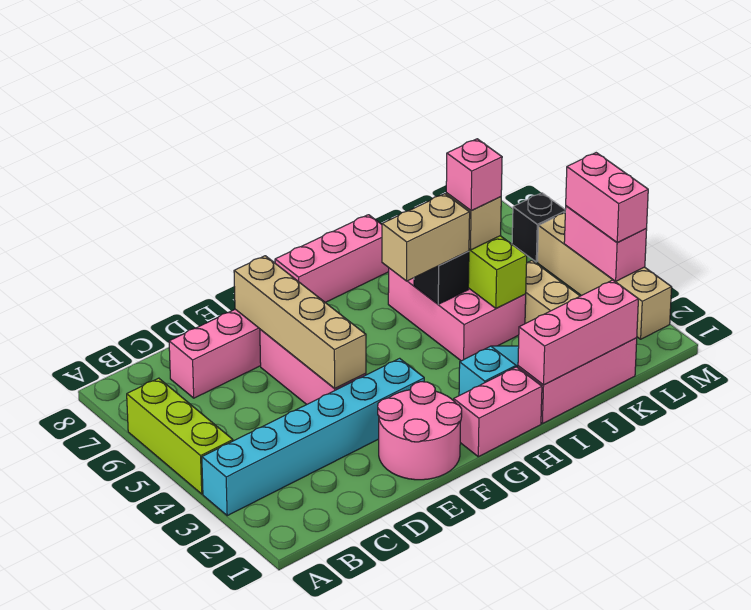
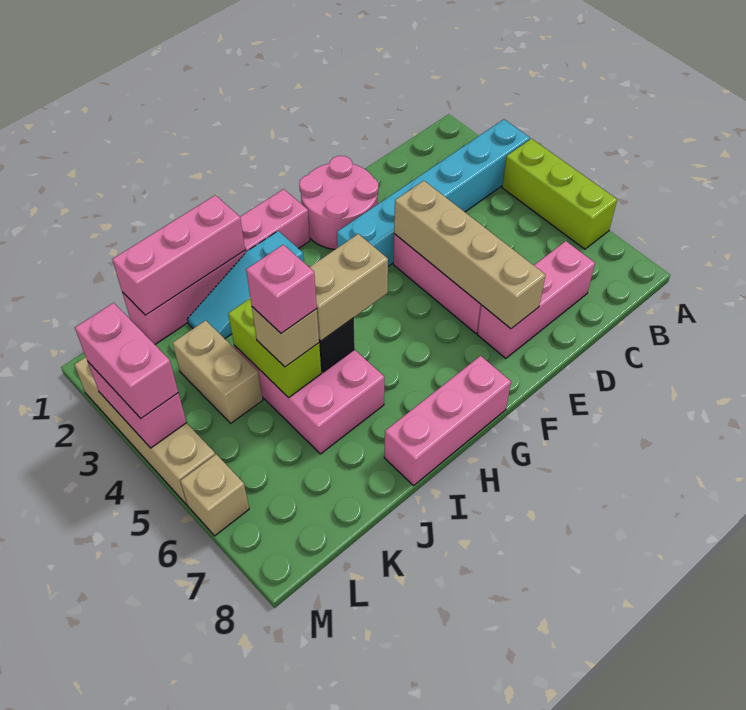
black brick M6 level 1 -> tan brick M6 level 1

